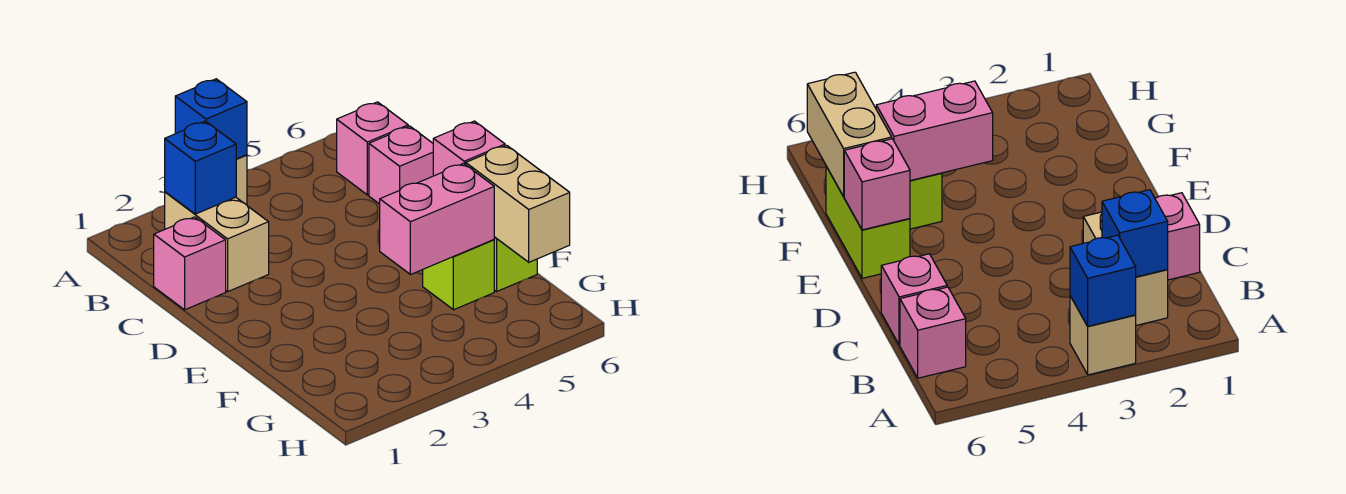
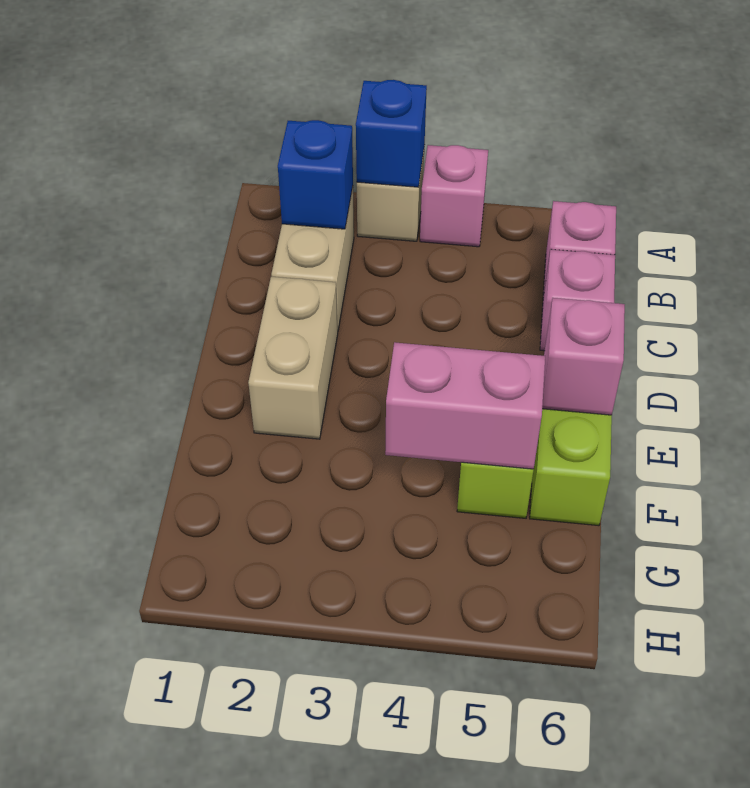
pink brick C1 level 1 -> pink brick A4 level 1
tan brick F6:G6 level 2 -> tan brick D2:E2 level 1

